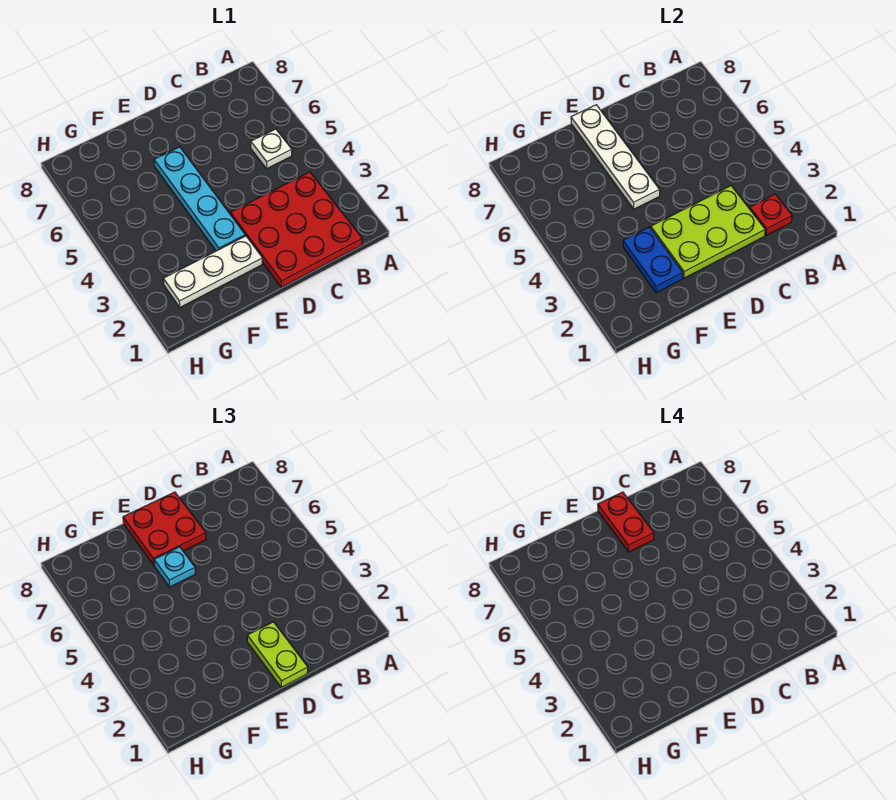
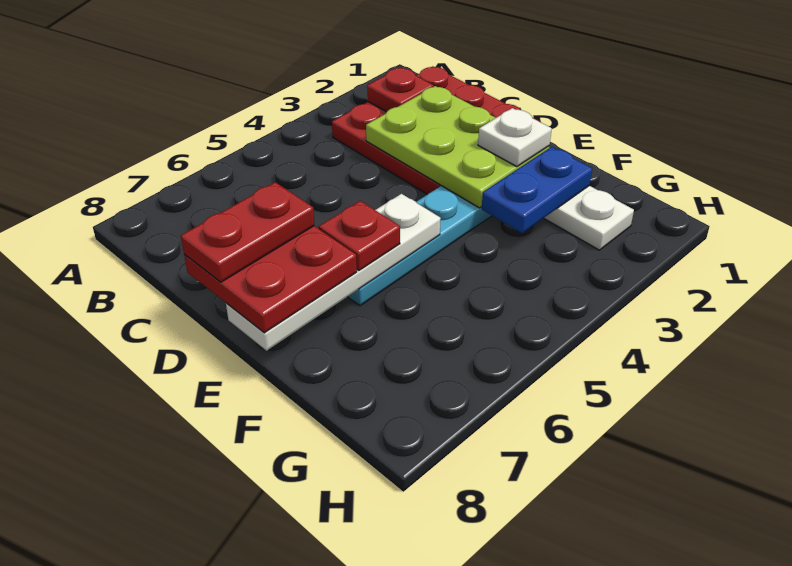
white plate B5 level 1 -> white plate E2 level 3
lime plate D1:D2 level 3 -> none
cyan plate E6 level 3 -> red plate E6 level 3

